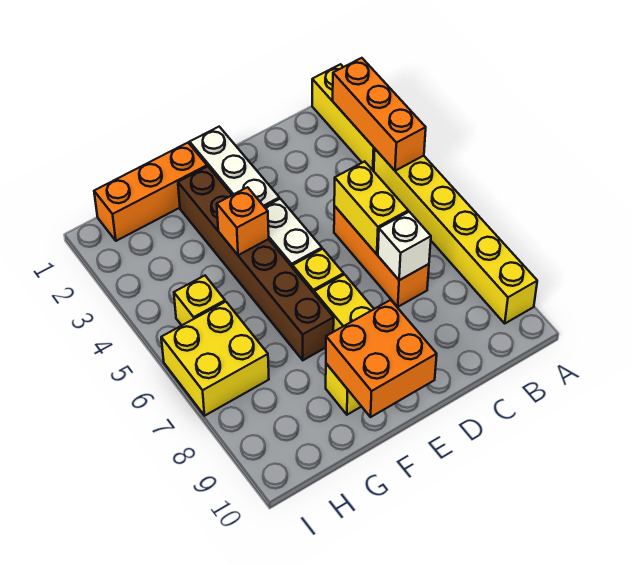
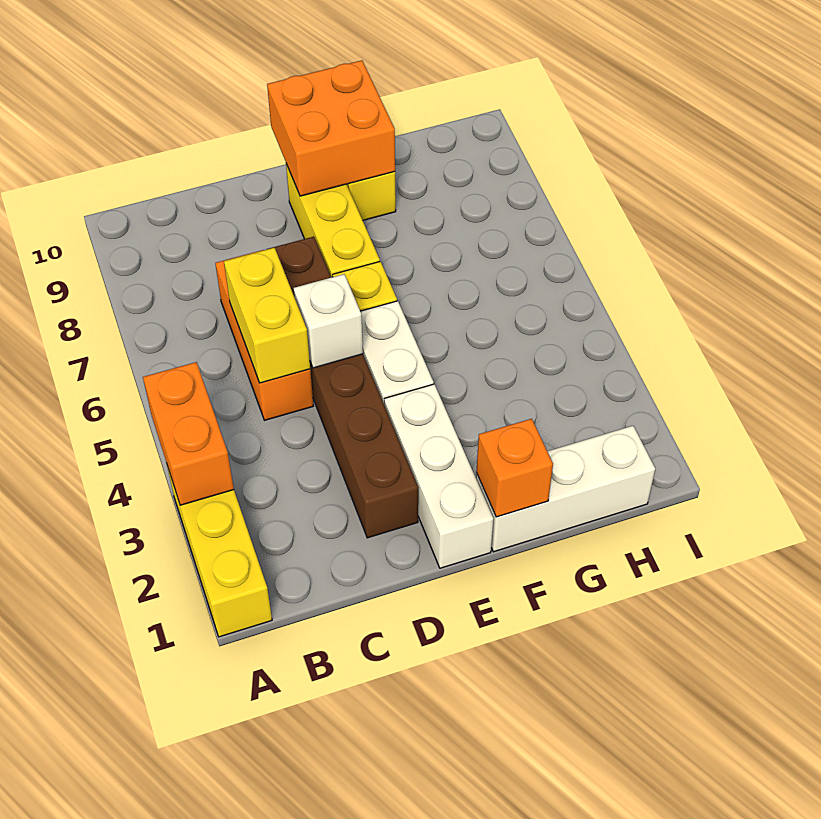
orange brick A2:A4 level 2 -> orange brick A3:A4 level 2
yellow brick A4:A9 level 1 -> none
white brick C7 level 2 -> white brick D5 level 2
orange brick F1:H1 level 1 -> white brick F1:H1 level 1
brown brick F2:F7 level 1 -> brown brick D2:D7 level 1
orange brick F4 level 2 -> orange brick F1 level 2
yellow brick H5 level 1 -> none
yellow brick H6:I7 level 1 -> none

